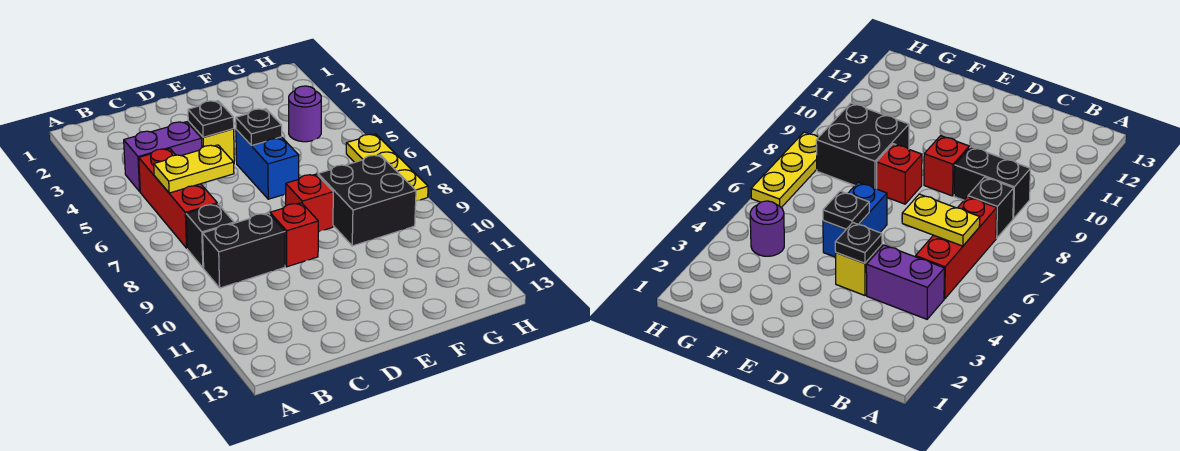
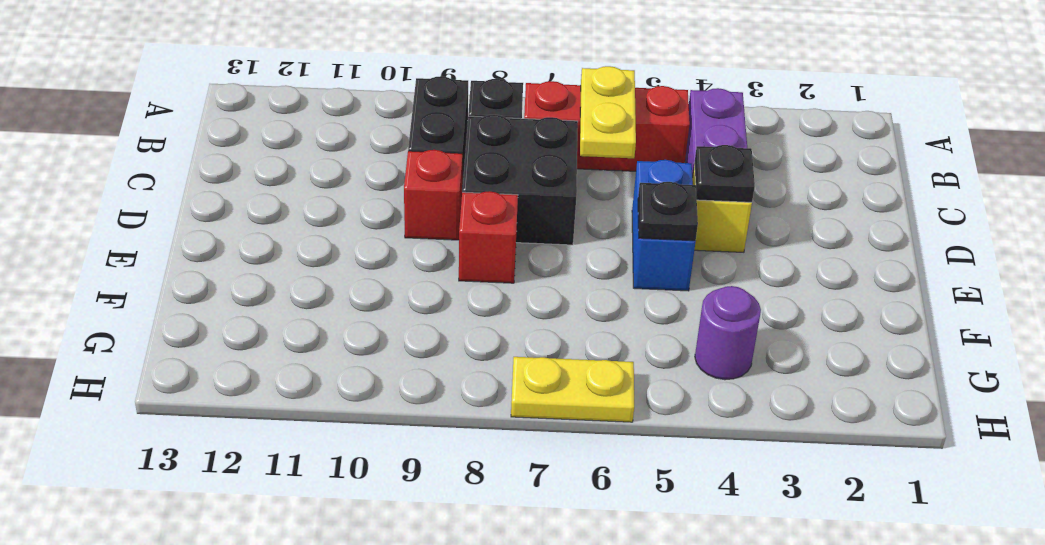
blue brick E5:E6 level 1 -> blue brick D5:E5 level 1
black brick F8:G9 level 1 -> black brick C7:D8 level 1
yellow plate H6:H8 level 1 -> yellow plate H6:H7 level 1

